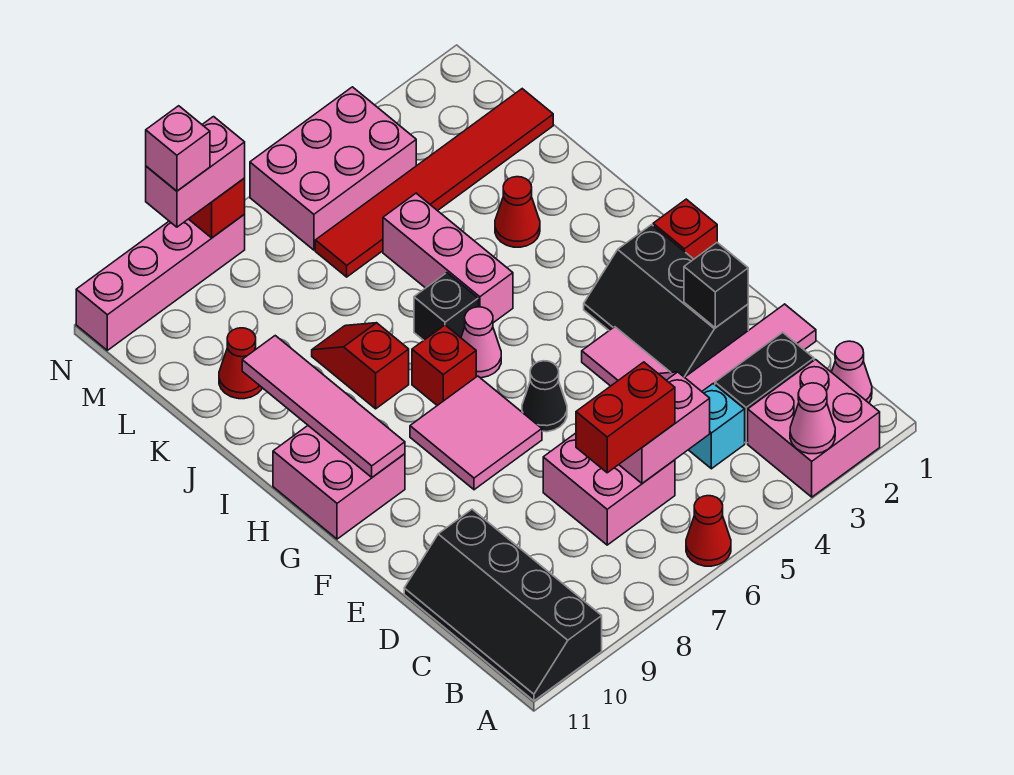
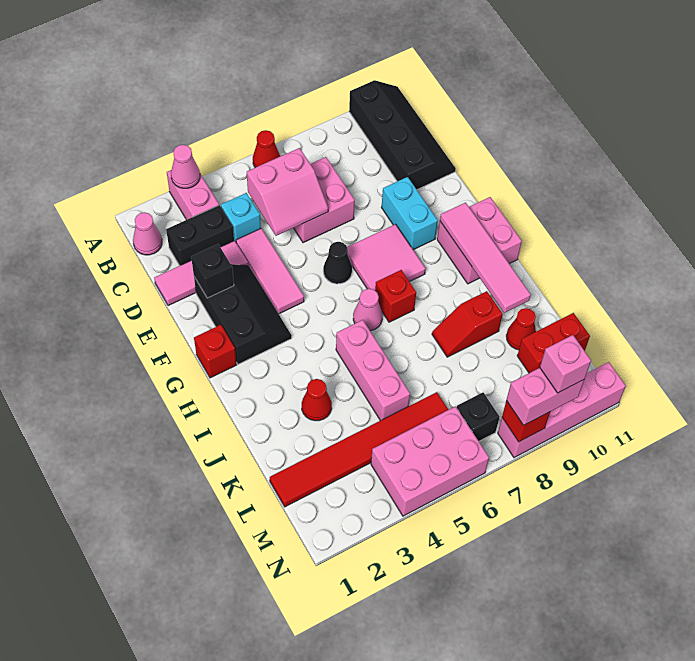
pink brick A2:B3 level 1 -> pink brick A3:B3 level 1
red brick C6:C7 level 3 -> red brick L10:L11 level 1
none -> cyan brick E9:F9 level 1
black brick I6 level 1 -> black brick M7 level 1
red slope I8:J8 level 1 top I -> red slope J8:J9 level 1 top 9

